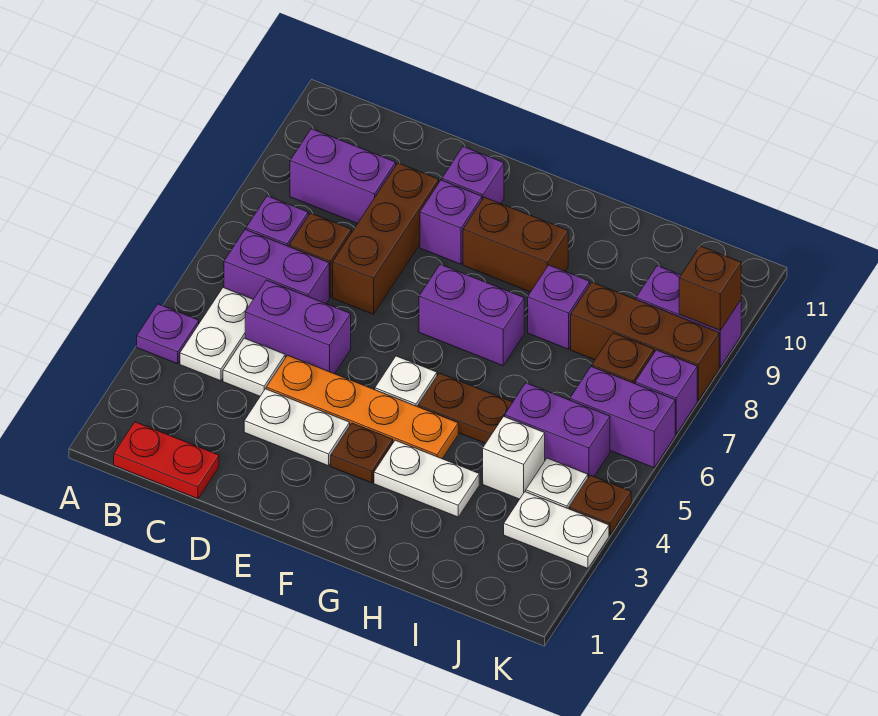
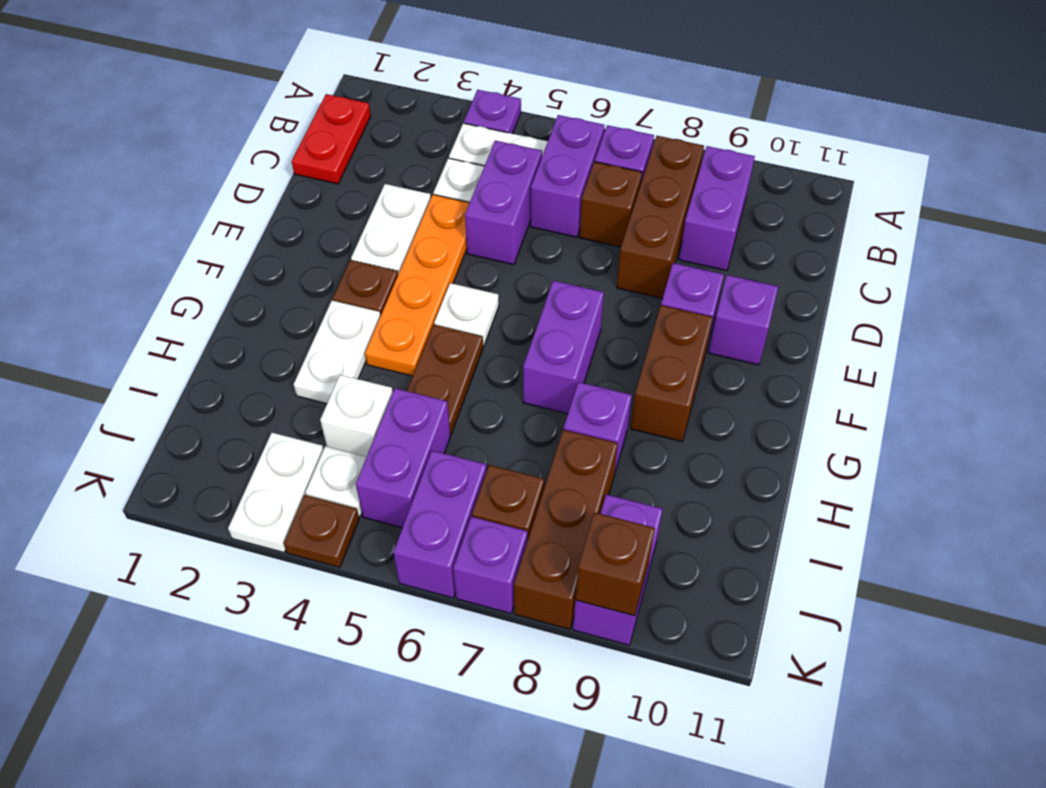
brown brick D7:D9 level 1 -> brown brick B8:D8 level 1

